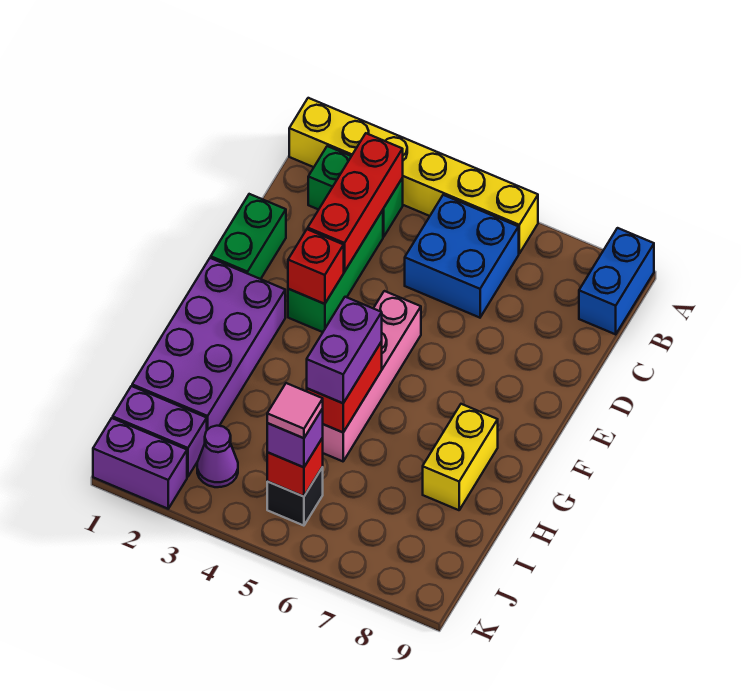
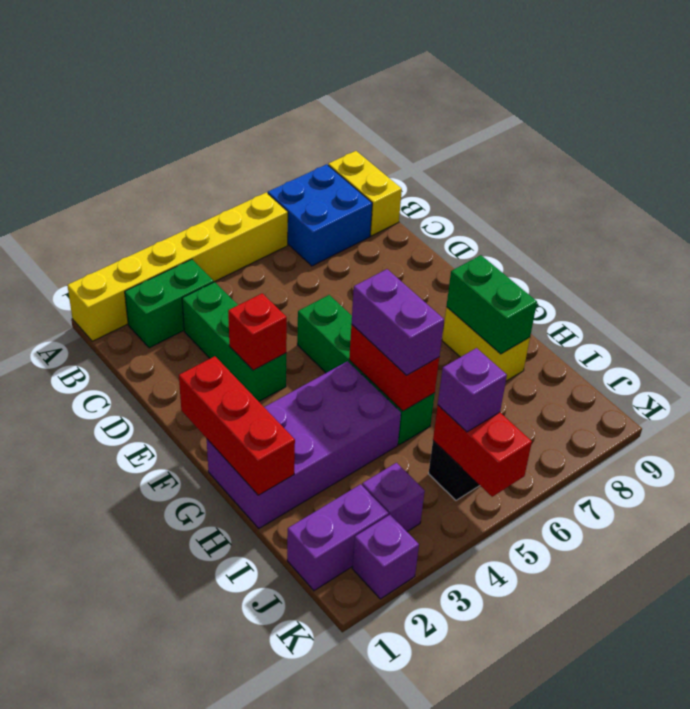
blue brick A9:B9 level 1 -> yellow brick A9:B9 level 1
red brick B3:D3 level 2 -> red brick F1:H1 level 2
blue brick B5:C6 level 1 -> blue brick A7:B8 level 1
green brick D1:E1 level 1 -> green brick G8:H8 level 2
pink brick E5:H5 level 1 -> green brick E5:H5 level 1
purple brick F1:I2 level 1 -> purple brick G1:H4 level 1
purple cone J3 level 1 -> purple brick J3 level 1
red brick J5 level 2 -> red brick J5:K5 level 2
pink tile J5 level 4 -> none
purple brick K1:K2 level 1 -> purple brick K2 level 1

